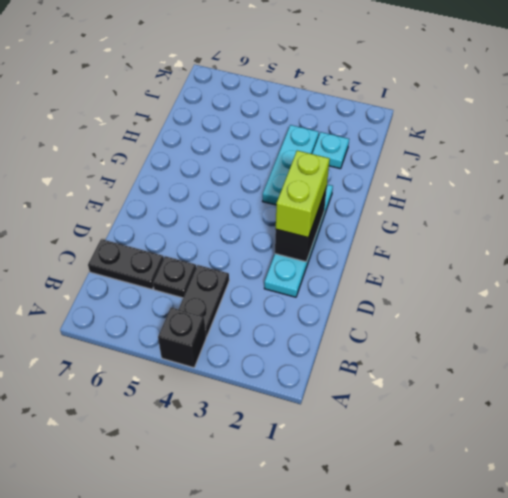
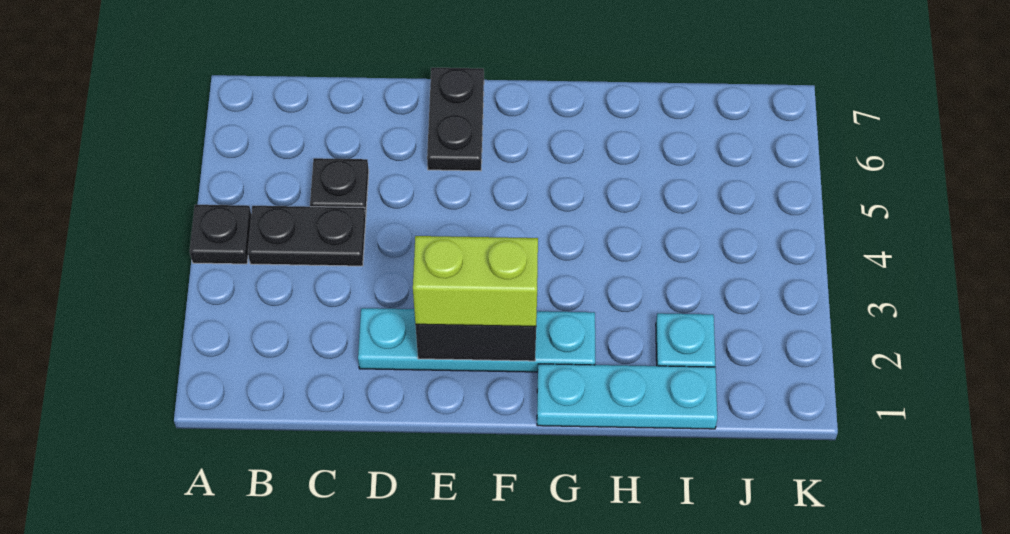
black brick A4 level 1 -> black plate A4 level 1
black plate C6:C7 level 1 -> black plate E6:E7 level 1
cyan plate G3:I3 level 1 -> cyan plate G1:I1 level 1

